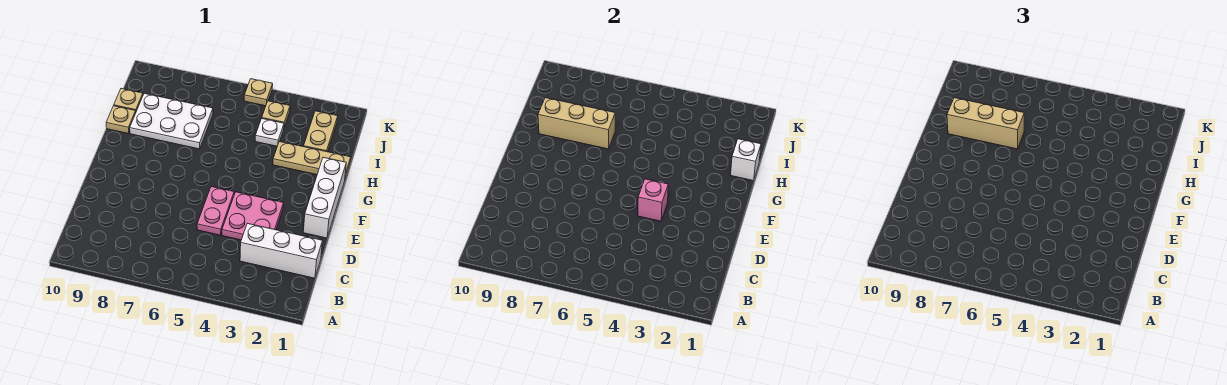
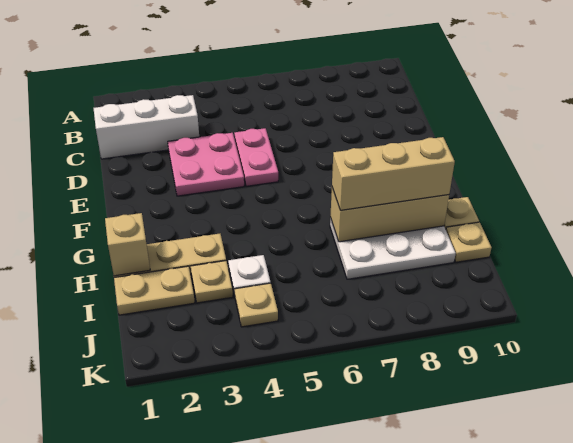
white brick E1:G1 level 1 -> none
pink brick E4 level 2 -> none
white brick H1 level 2 -> tan brick H1 level 2
tan plate I2:J2 level 1 -> tan plate I1:I2 level 1
tan plate K5 level 1 -> tan plate I3 level 1

